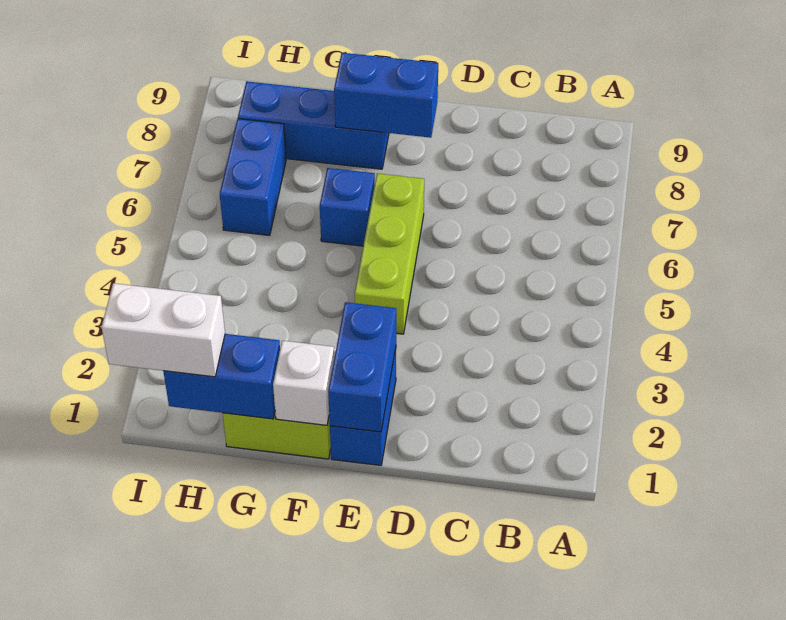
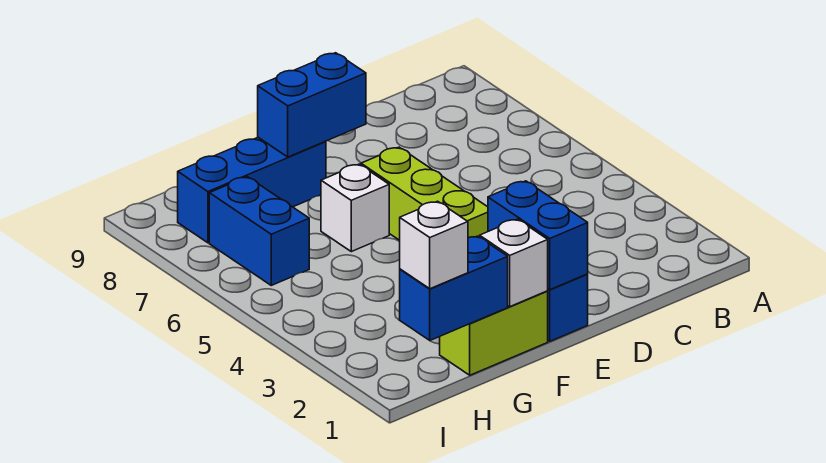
blue brick F6 level 1 -> white brick F6 level 1
white brick H1:I1 level 3 -> white brick H1 level 3

